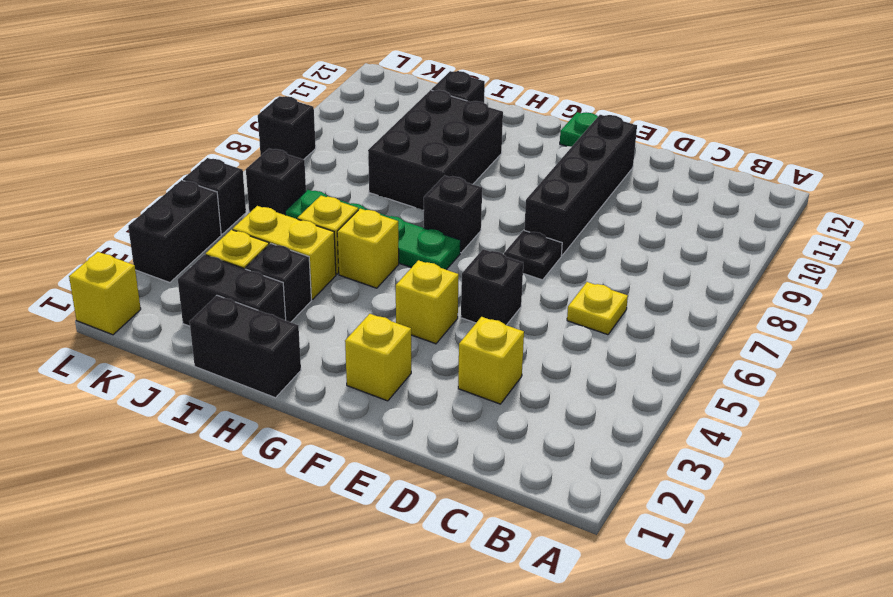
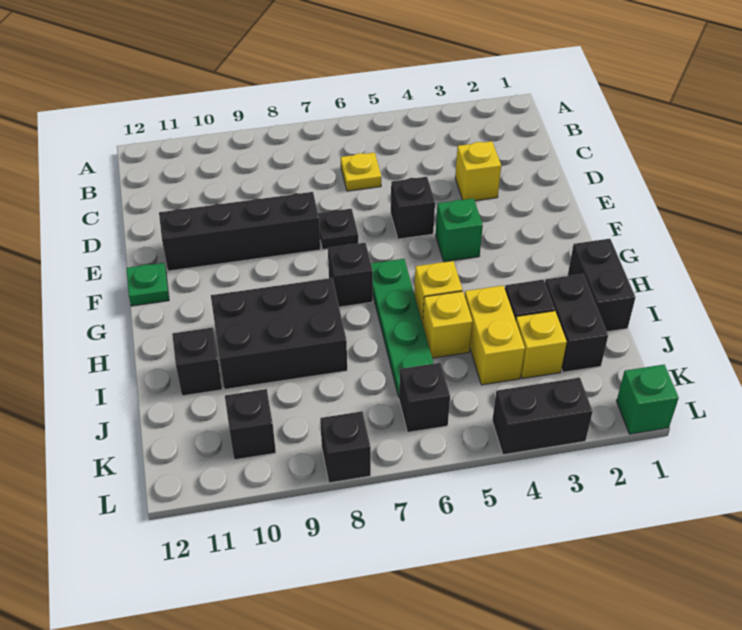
yellow brick F2 level 1 -> none
yellow brick F4 level 1 -> green brick F4 level 1
yellow brick L1 level 1 -> green brick L1 level 1
black brick L5 level 1 -> black brick K10 level 1

